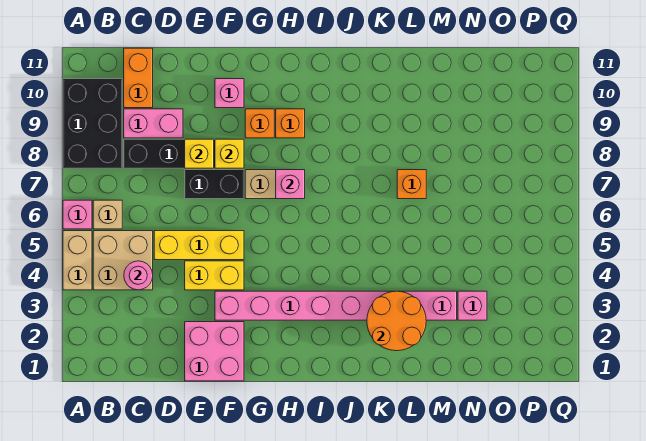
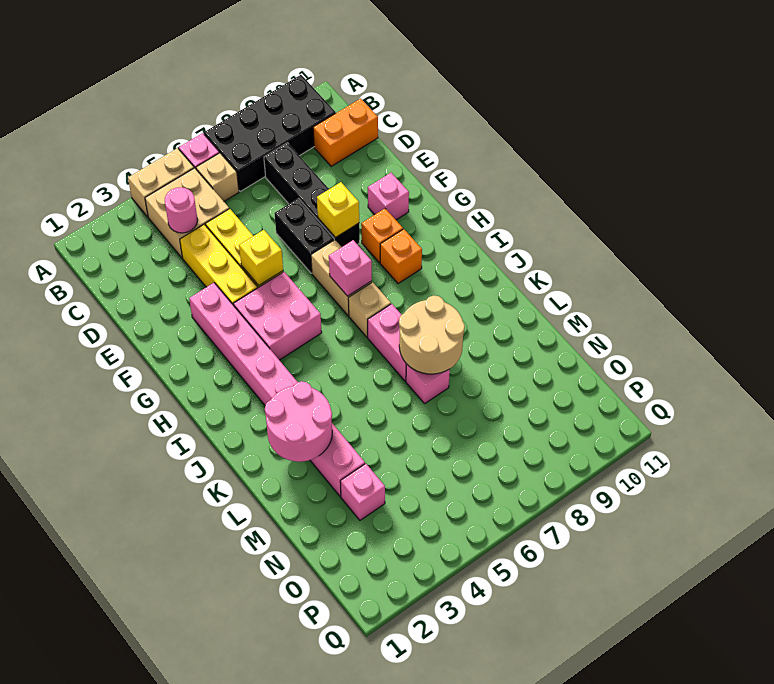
black brick A8:B10 level 1 -> black brick A7:B10 level 1
pink brick C9:D9 level 1 -> pink brick J7:K7 level 1
pink brick E1:F2 level 1 -> pink brick G4:H5 level 1
yellow brick E4:F4 level 1 -> yellow brick D4:F4 level 1
yellow brick E8 level 2 -> yellow brick F5 level 2
none -> tan brick I7 level 1
orange round brick K2:L3 level 2 -> pink round brick K2:L3 level 2
none -> tan round brick K7:L8 level 2
orange brick L7 level 1 -> pink brick L7 level 1

